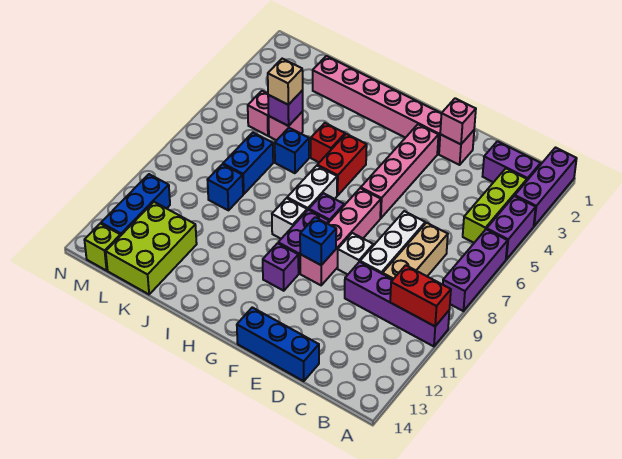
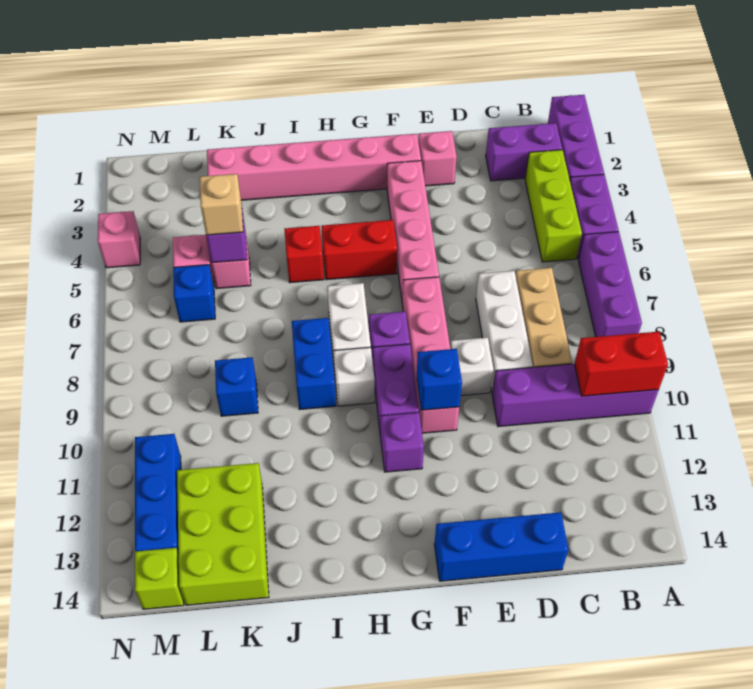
pink brick E2 level 2 -> pink brick N4 level 1
red brick H5:H6 level 1 -> red brick G5:H5 level 1
blue brick J6 level 1 -> blue brick L6 level 1
blue brick K7:K8 level 1 -> blue brick I8:I9 level 1

